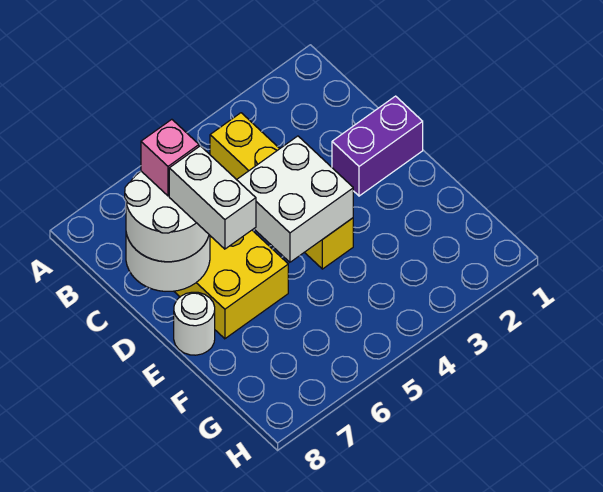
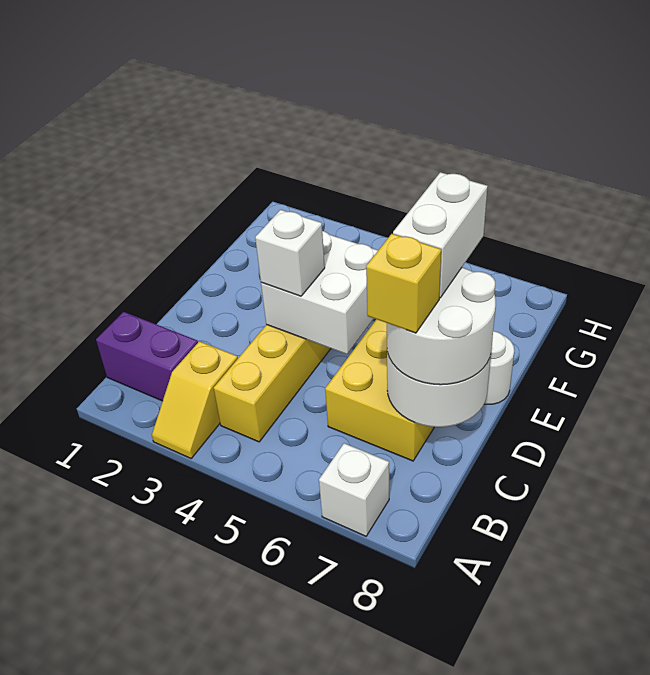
none -> yellow slope A3:B3 level 1 top B
none -> white brick A7 level 1
pink brick C7 level 4 -> yellow brick C7 level 4
purple brick D1:D2 level 1 -> purple brick B1:B2 level 1
none -> white brick D4 level 3

